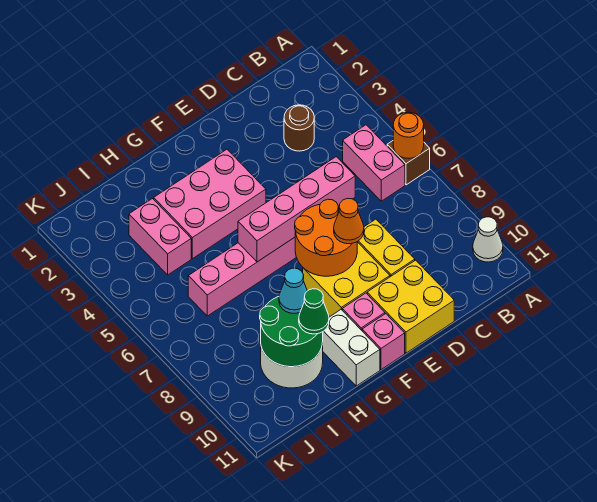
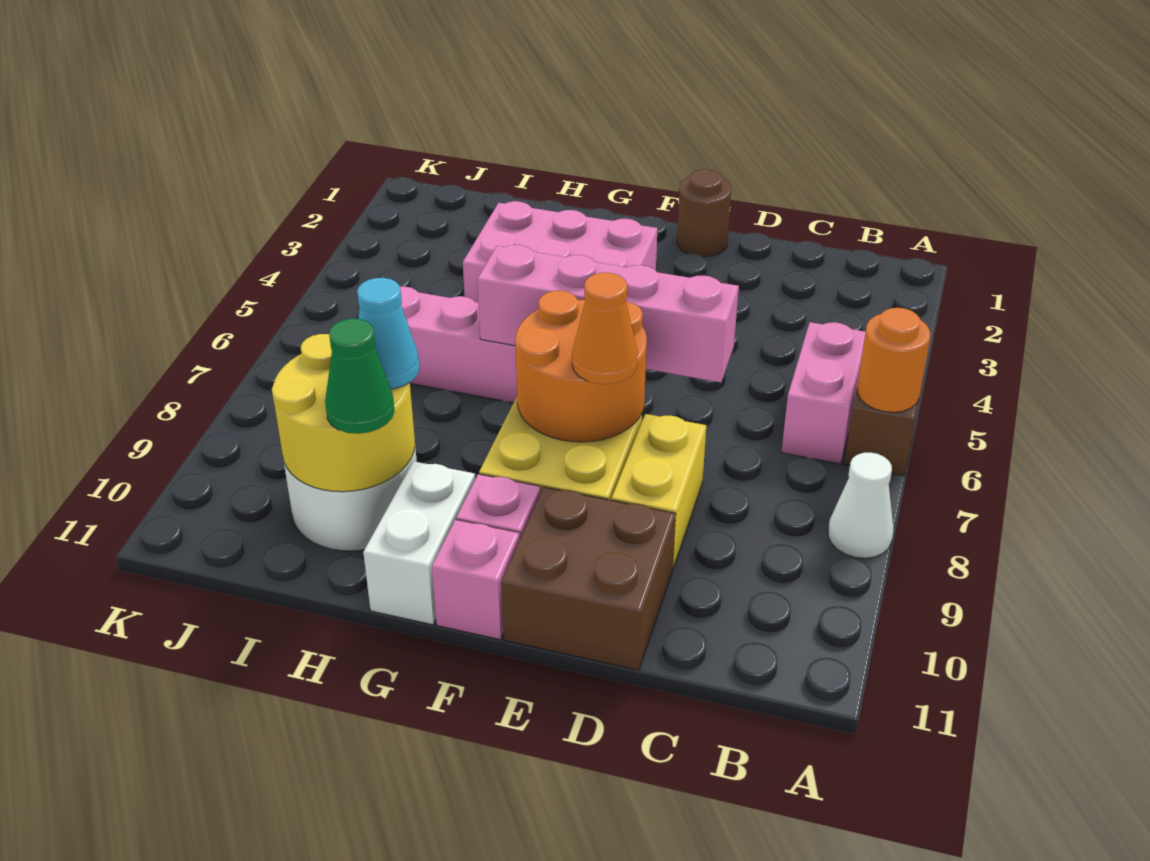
white cone A10 level 1 -> white cone A8 level 1
brown round brick C3 level 1 -> brown round brick E1 level 1
yellow brick D10:E11 level 1 -> brown brick D10:E11 level 1
green round brick H9:I10 level 2 -> yellow round brick H9:I10 level 2
pink brick I3:I4 level 1 -> none

